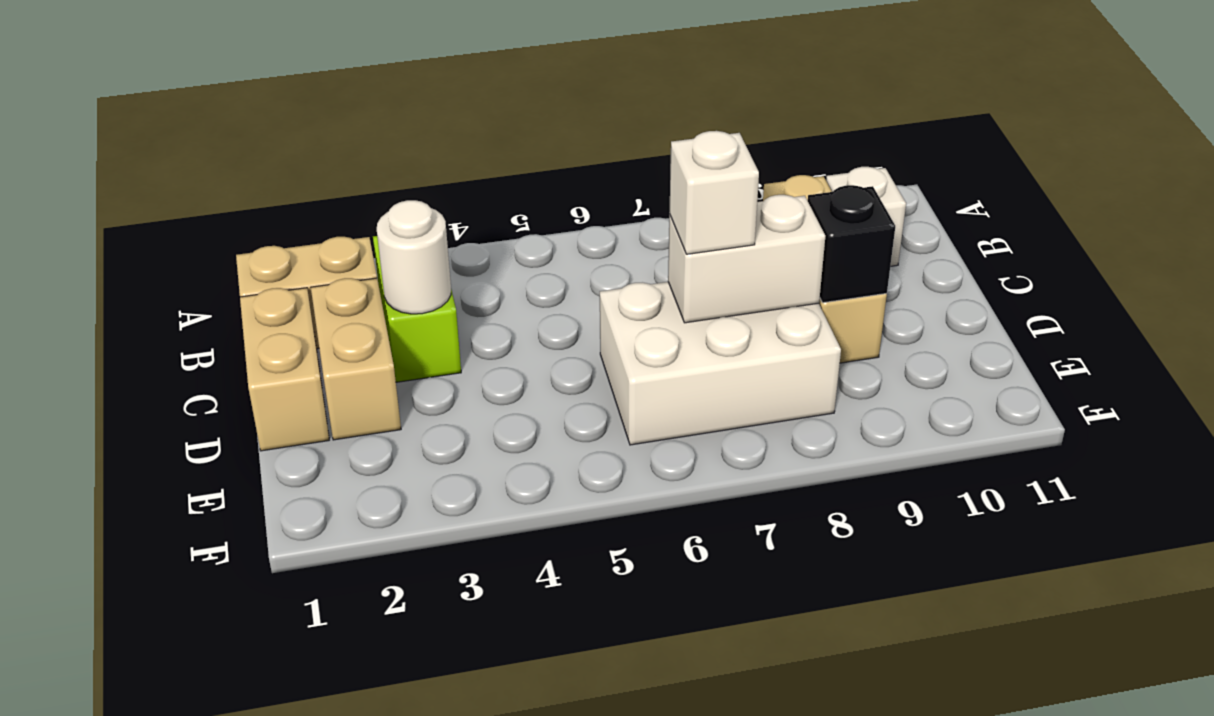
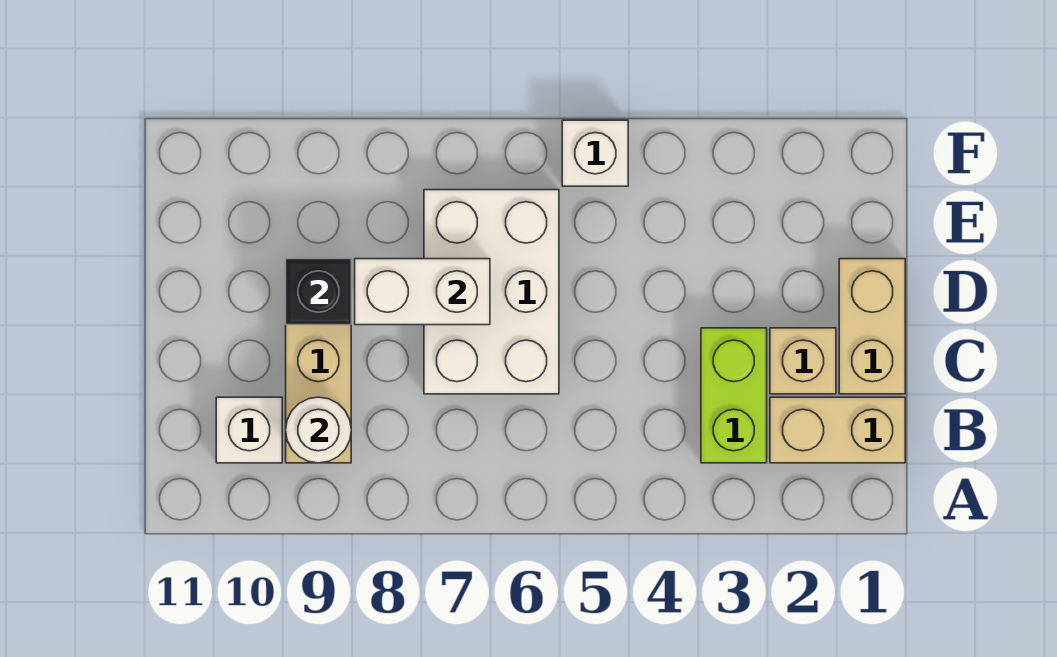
tan brick C2:D2 level 1 -> tan brick C2 level 1
white round brick C3 level 2 -> white round brick B9 level 2
white brick D6:E8 level 1 -> white brick C6:E7 level 1
white brick D7 level 3 -> white brick F5 level 1

